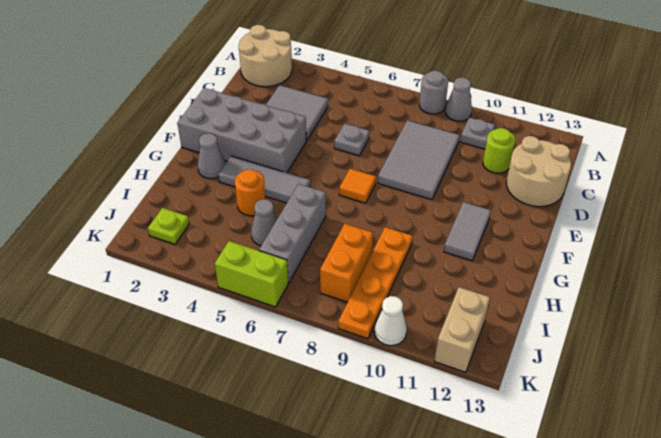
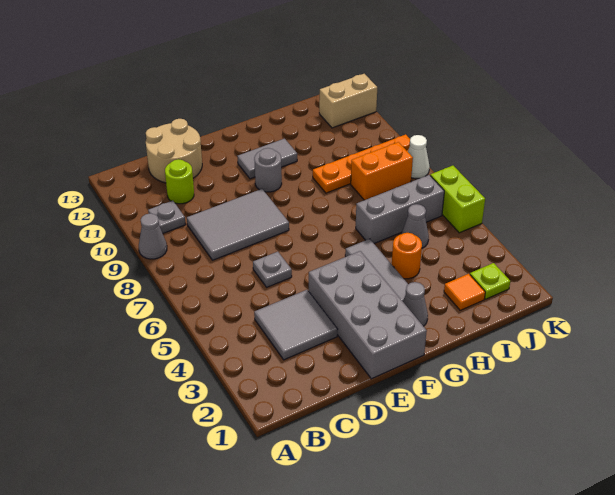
tan round brick A1:B2 level 1 -> none
grey round brick A8 level 1 -> grey round brick F10 level 1
orange tile F7 level 1 -> orange tile I2 level 1
white cone K10 level 1 -> white cone K8 level 1

